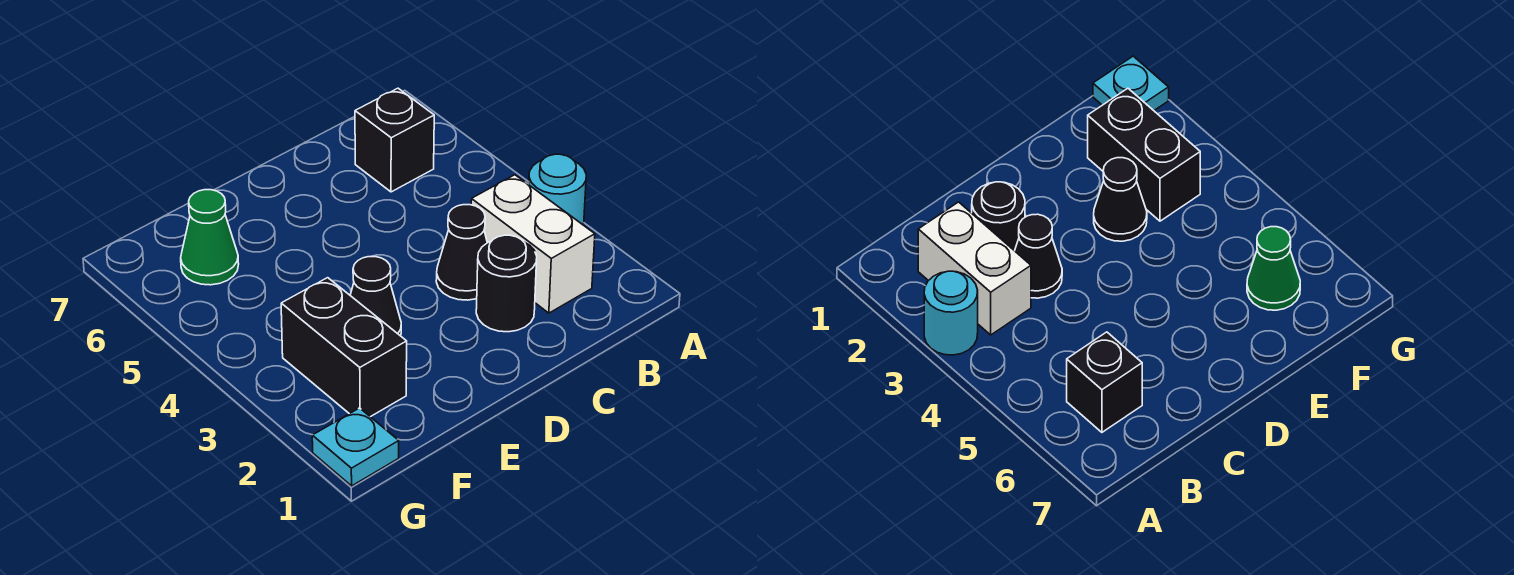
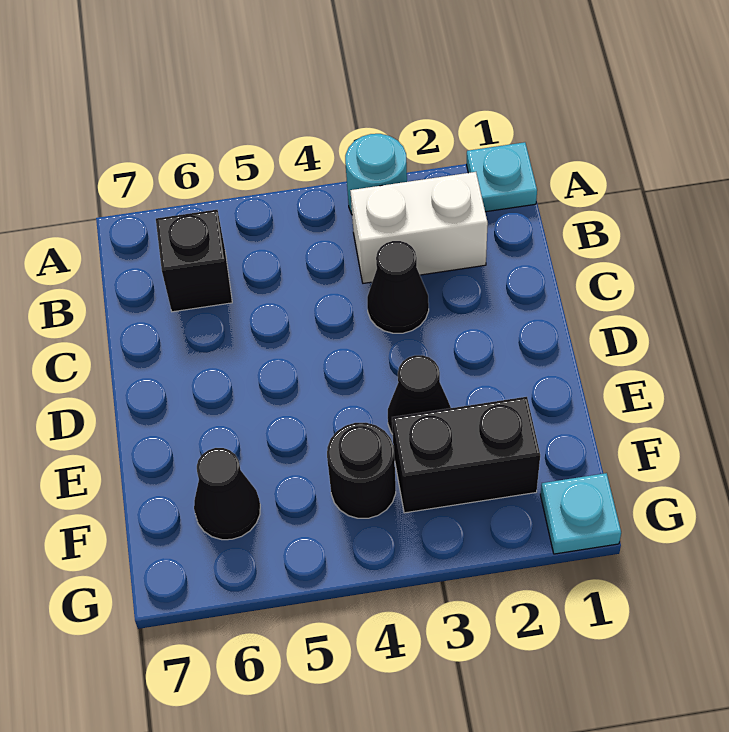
none -> cyan plate A1 level 1
black round brick C2 level 1 -> black round brick F4 level 1
green cone F6 level 1 -> black cone F6 level 1

